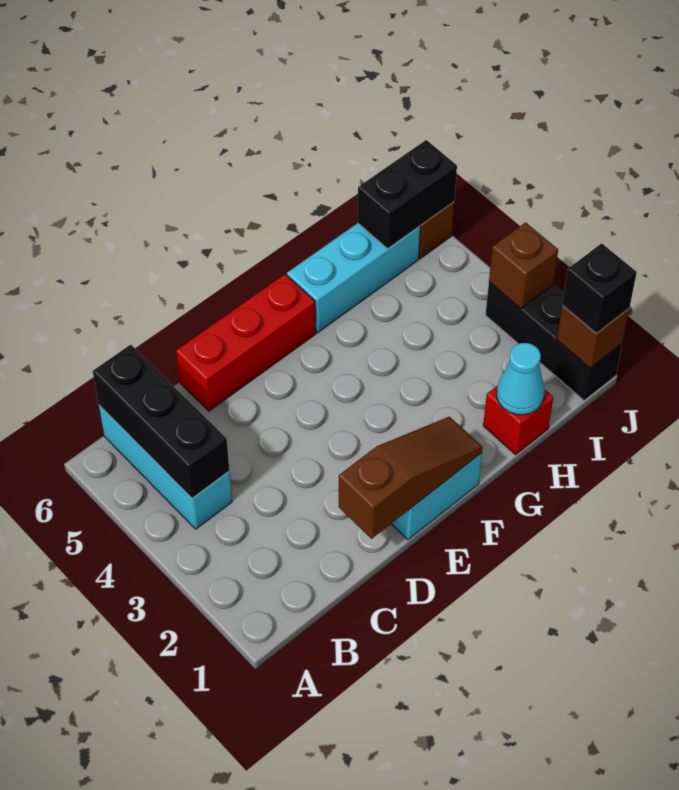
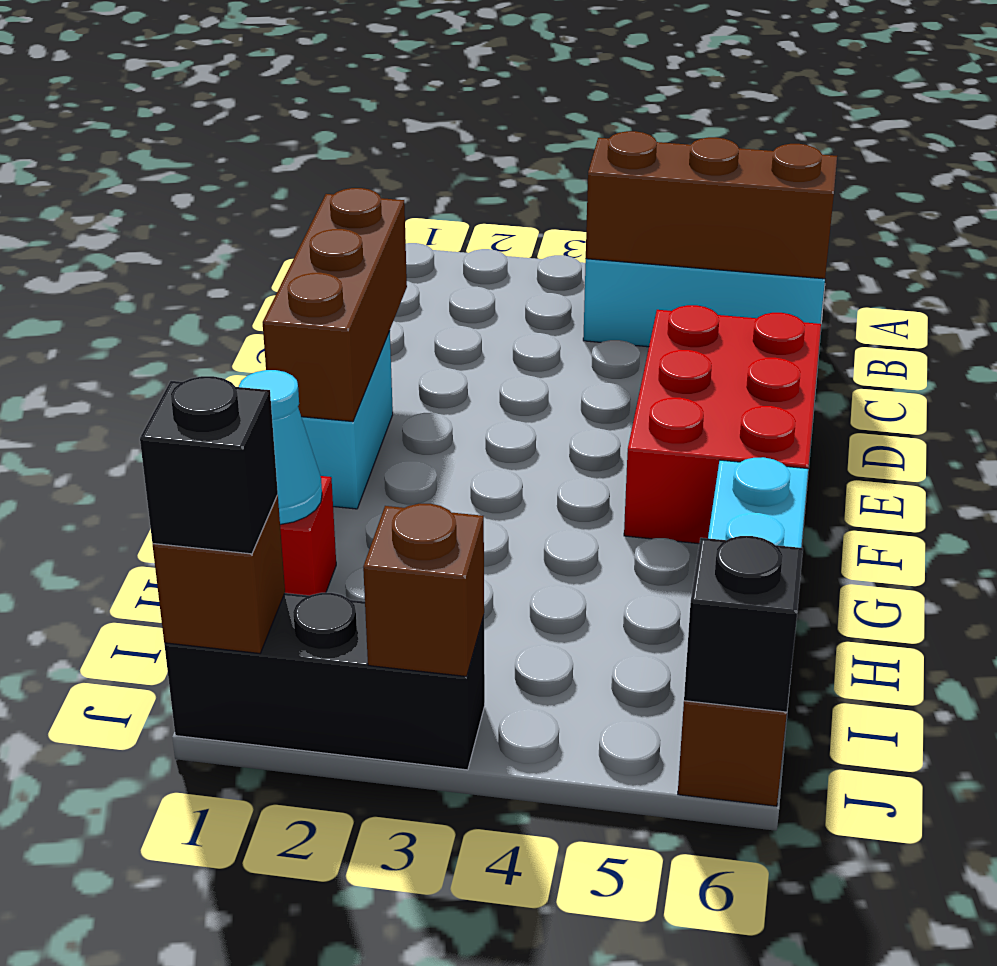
black brick B4:B6 level 2 -> brown brick B4:B6 level 2
brown slope D1:F1 level 2 top D -> brown brick D1:F1 level 2
red brick D6:F6 level 1 -> red brick D5:F6 level 1
black brick I6:J6 level 2 -> black brick J6 level 2

